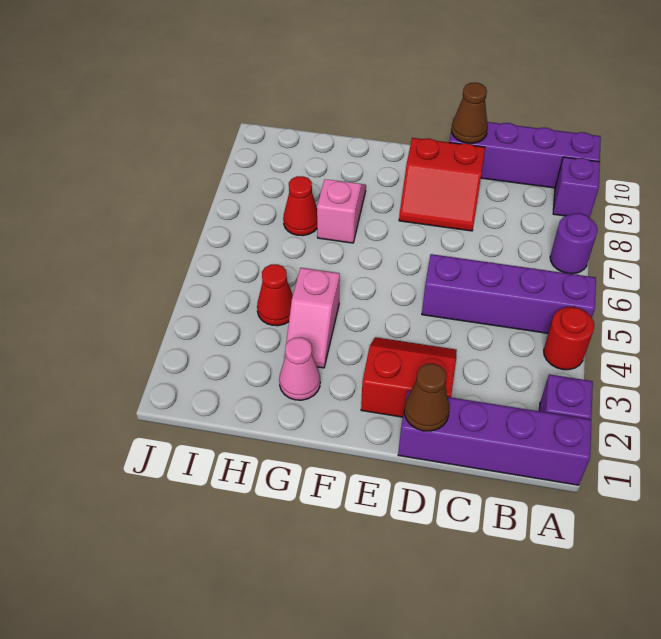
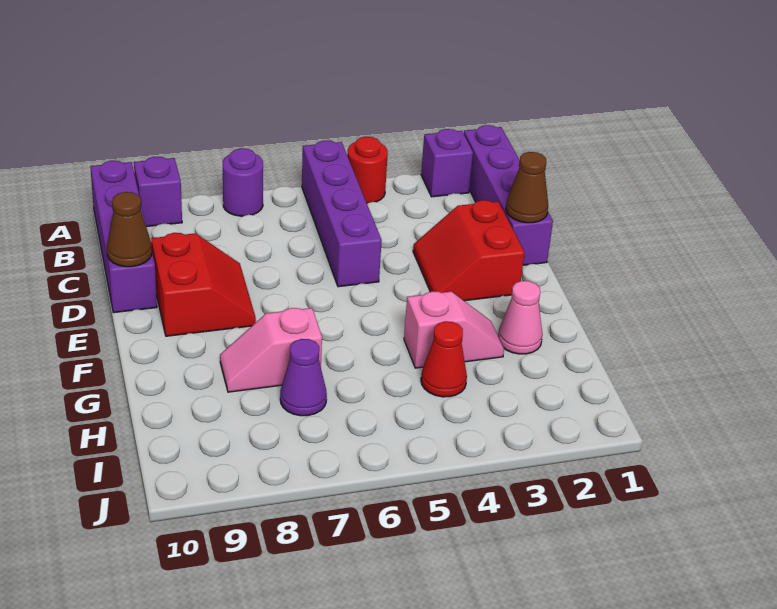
red cone H7 level 1 -> purple cone H7 level 1

